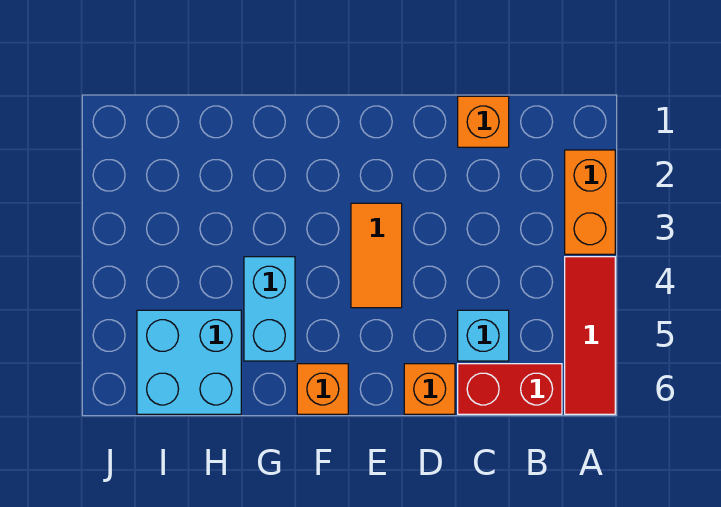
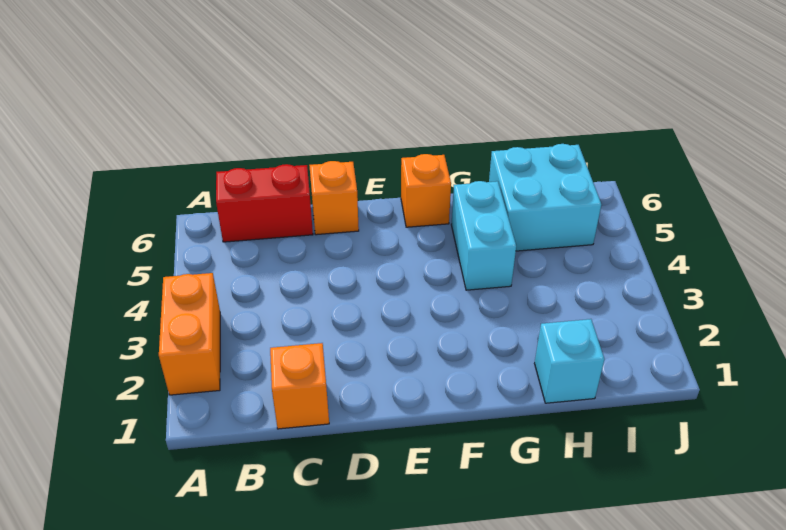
red tile A4:A6 level 1 -> none
cyan brick C5 level 1 -> cyan brick H1 level 1
orange tile E3:E4 level 1 -> none

